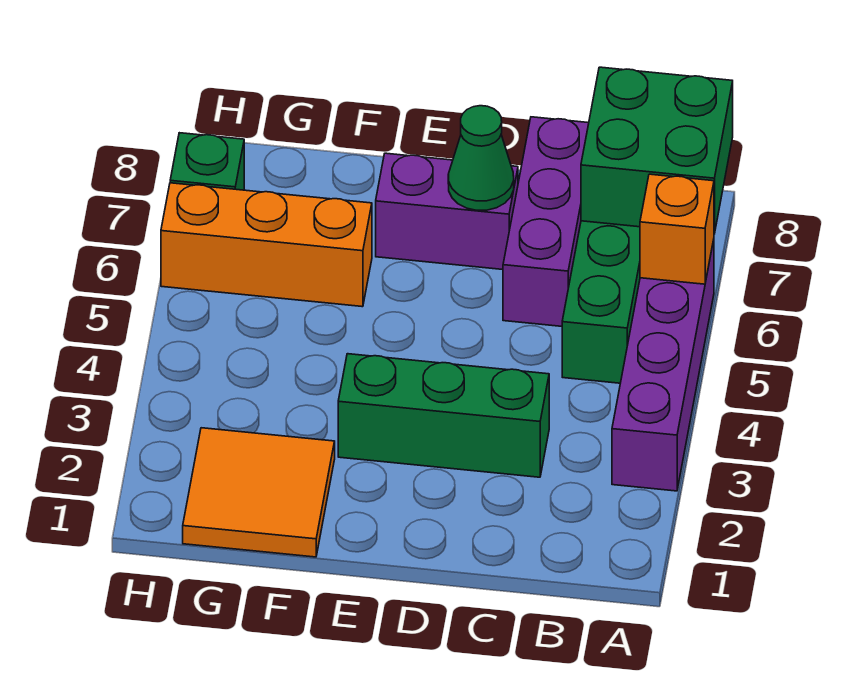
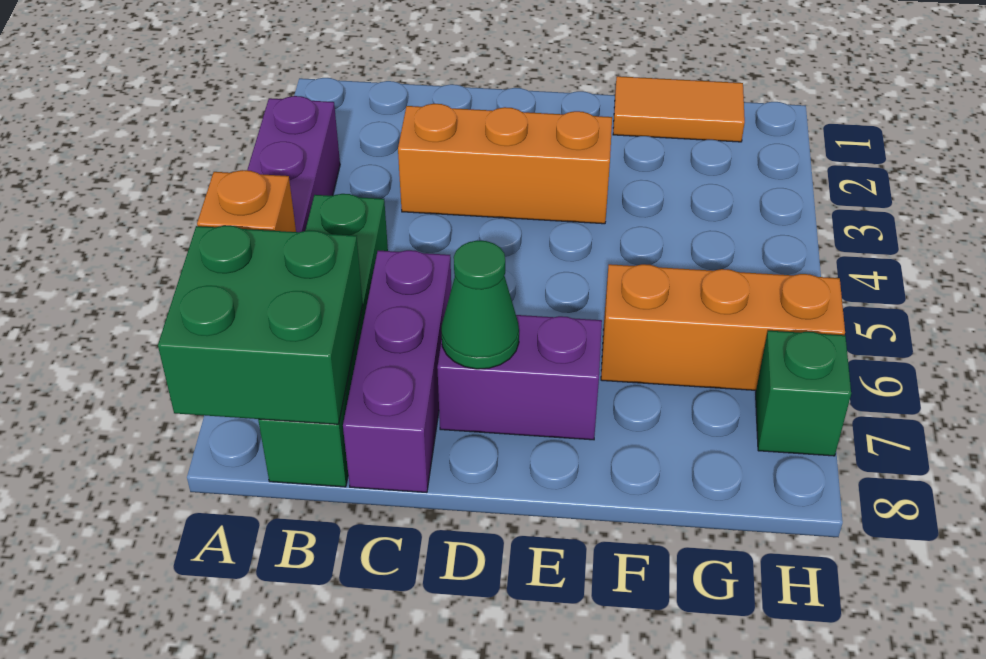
green brick C3:E3 level 1 -> orange brick C3:E3 level 1
orange tile F1:G2 level 1 -> orange tile F1:G1 level 1

